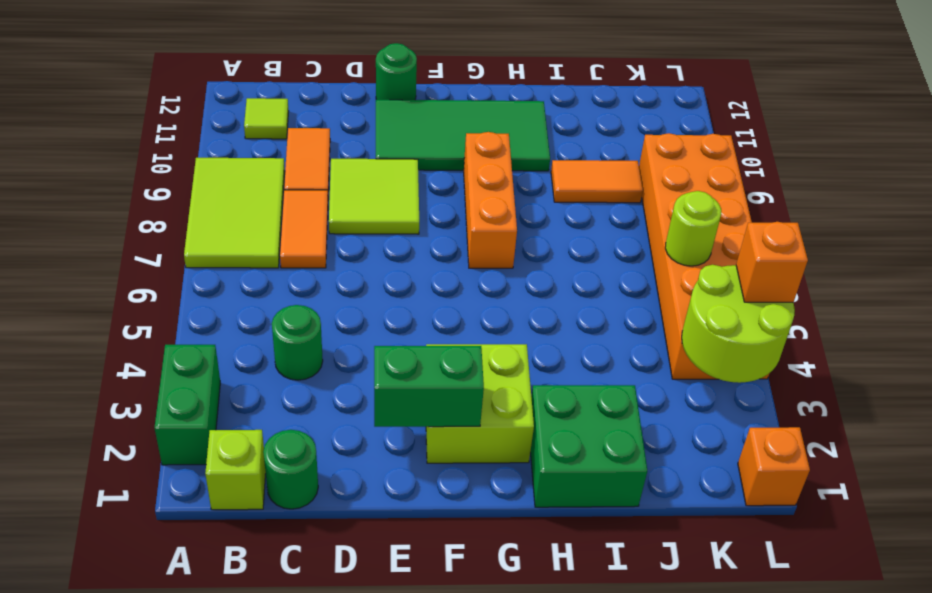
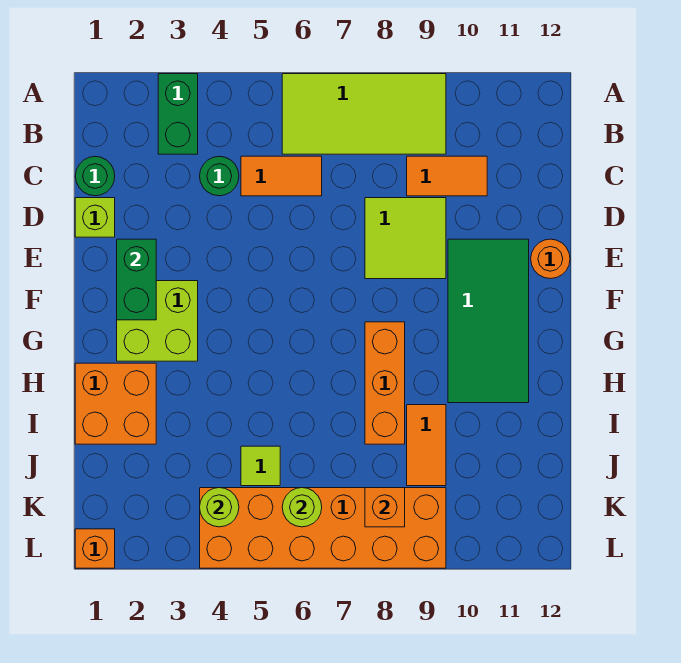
green brick A2:A3 level 1 -> green brick A3:B3 level 1
lime tile A7:B9 level 1 -> lime tile A6:B9 level 1
lime brick B1 level 1 -> lime brick D1 level 1
lime tile B11 level 1 -> lime tile J5 level 1
orange tile C7:C8 level 1 -> orange tile C5:C6 level 1
green round brick E12 level 1 -> orange round brick E12 level 1
orange brick G7:G9 level 1 -> orange brick G8:I8 level 1
green brick H1:I2 level 1 -> orange brick H1:I2 level 1
lime round brick K3:L4 level 2 -> lime round brick K4 level 2
orange brick L4 level 3 -> orange brick K8 level 2

